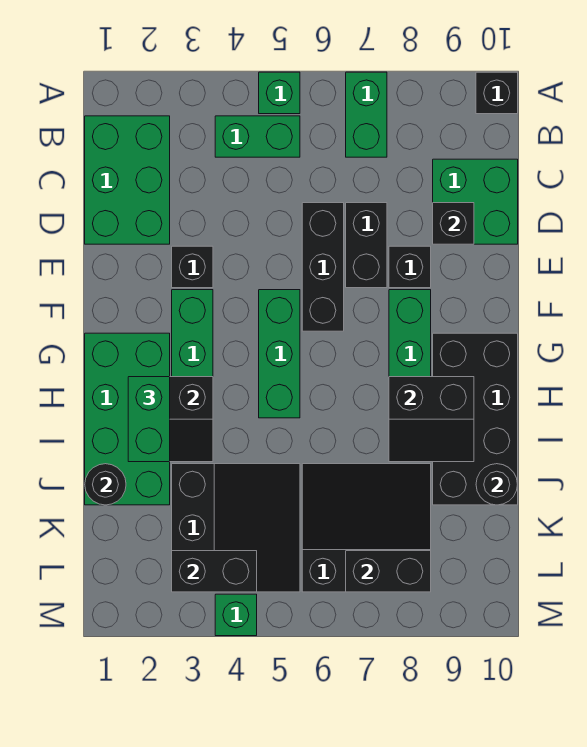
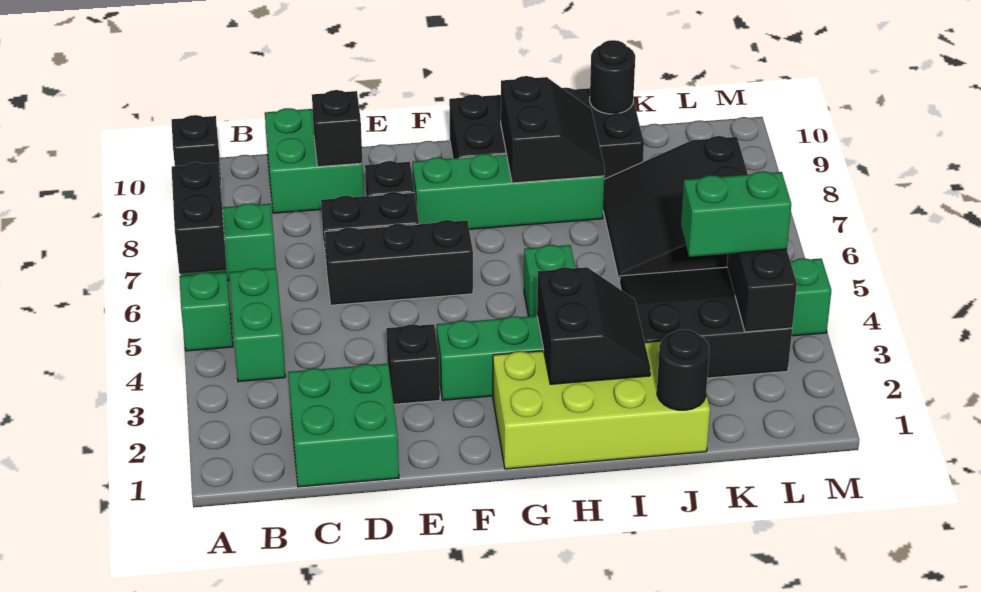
green brick B1:D2 level 1 -> green brick C1:D2 level 1
green brick F5:H5 level 1 -> green brick H5 level 1
green brick G1:J2 level 1 -> lime brick G1:J2 level 1
green brick H2:I2 level 3 -> green brick K4:L4 level 3
black brick L7:L8 level 2 -> black brick A6:A7 level 2

